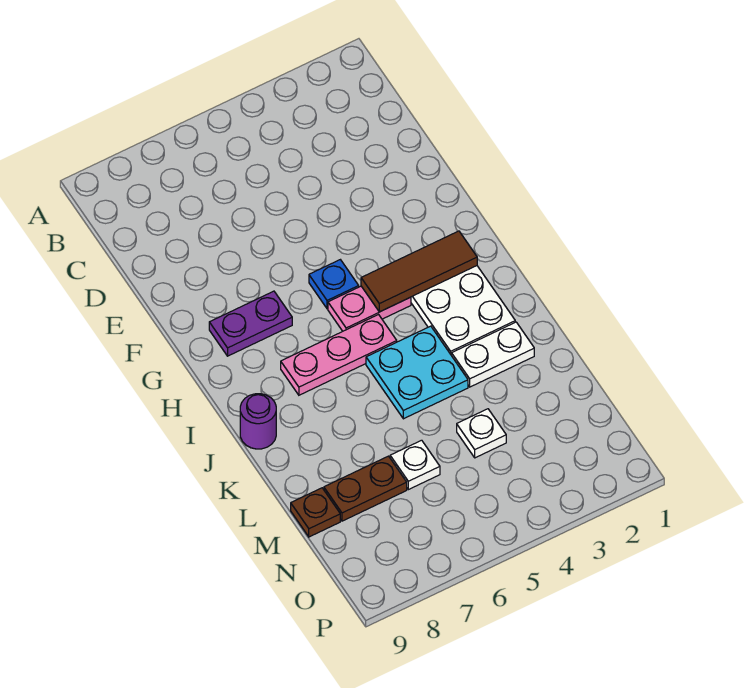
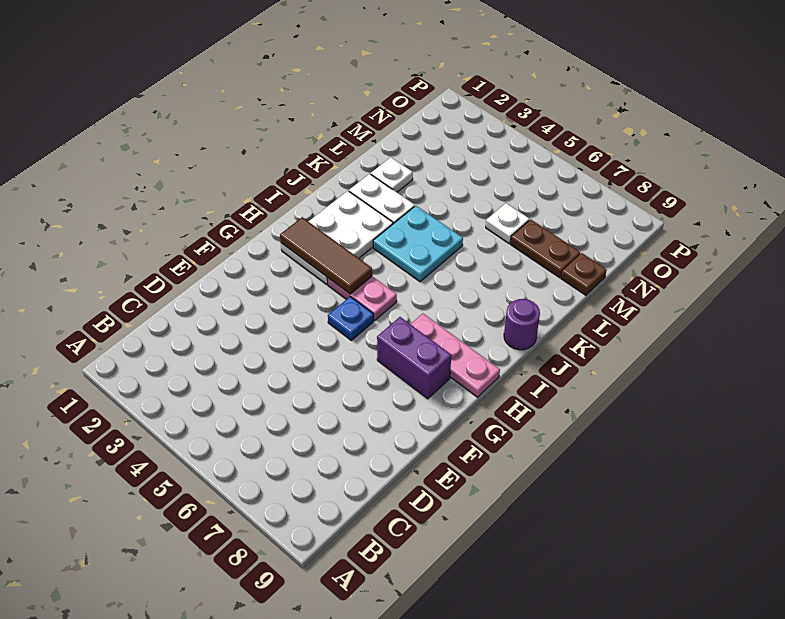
purple plate G7:G8 level 1 -> purple brick G7:G8 level 1
pink plate I5:I7 level 1 -> pink plate H7:H9 level 1
white plate M4 level 1 -> white plate L2 level 1

